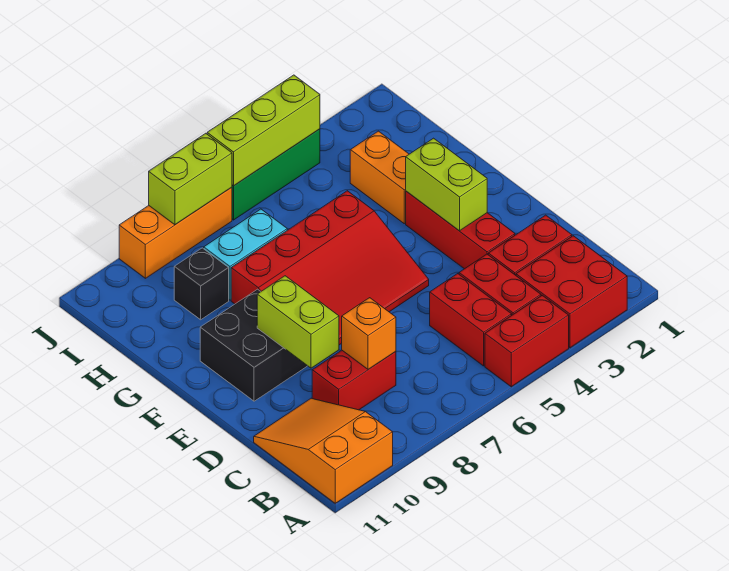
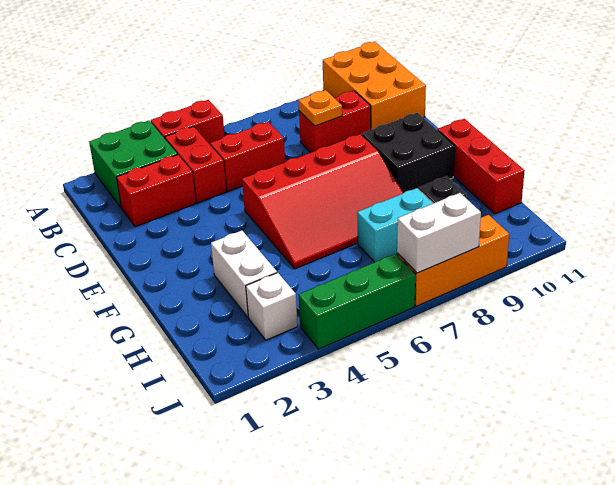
red brick A2:B3 level 1 -> green brick A2:B3 level 1
orange slope A10:C11 level 1 top A -> orange brick A10:C11 level 1
red brick B5:C5 level 1 -> red brick C5:C6 level 1
orange brick C8 level 2 -> orange plate C8 level 2
red brick D3:F3 level 1 -> red brick F11:H11 level 1
lime brick D9:E9 level 2 -> none
lime brick E3:F3 level 2 -> none
red slope E5:G8 level 1 top G -> red slope E5:G8 level 1 top E
orange brick G3:H3 level 1 -> white brick G3:H3 level 1
none -> white brick I3 level 1
lime brick J4:J6 level 2 -> none
lime brick J7:J8 level 2 -> white brick J7:J8 level 2

